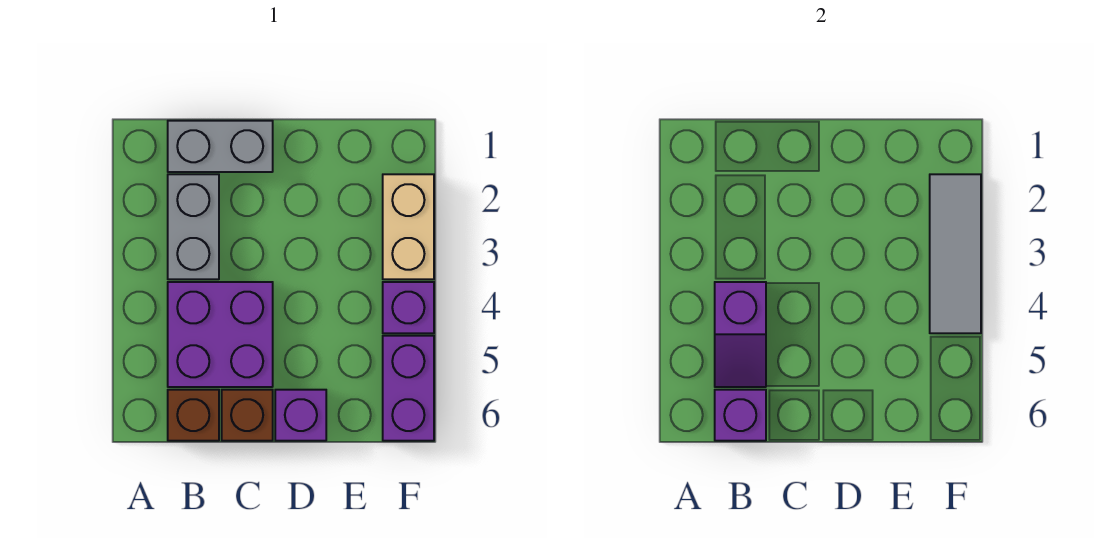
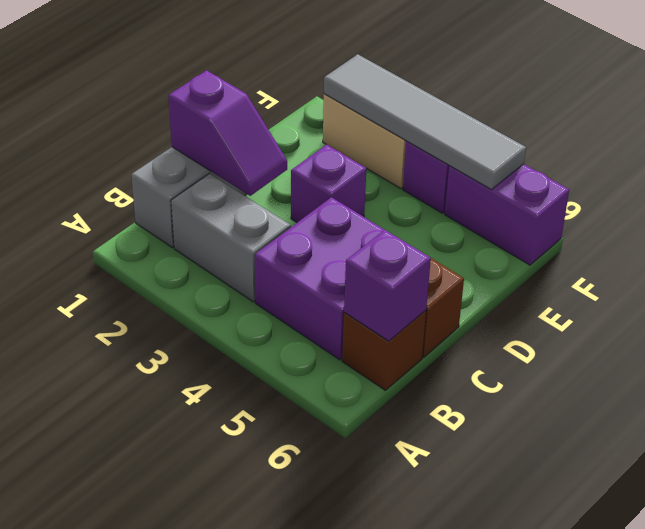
purple slope B4:B5 level 2 top 4 -> purple slope C1:C2 level 2 top 1
purple brick D6 level 1 -> purple brick D3 level 1
grey tile F2:F4 level 2 -> grey tile F2:F5 level 2

